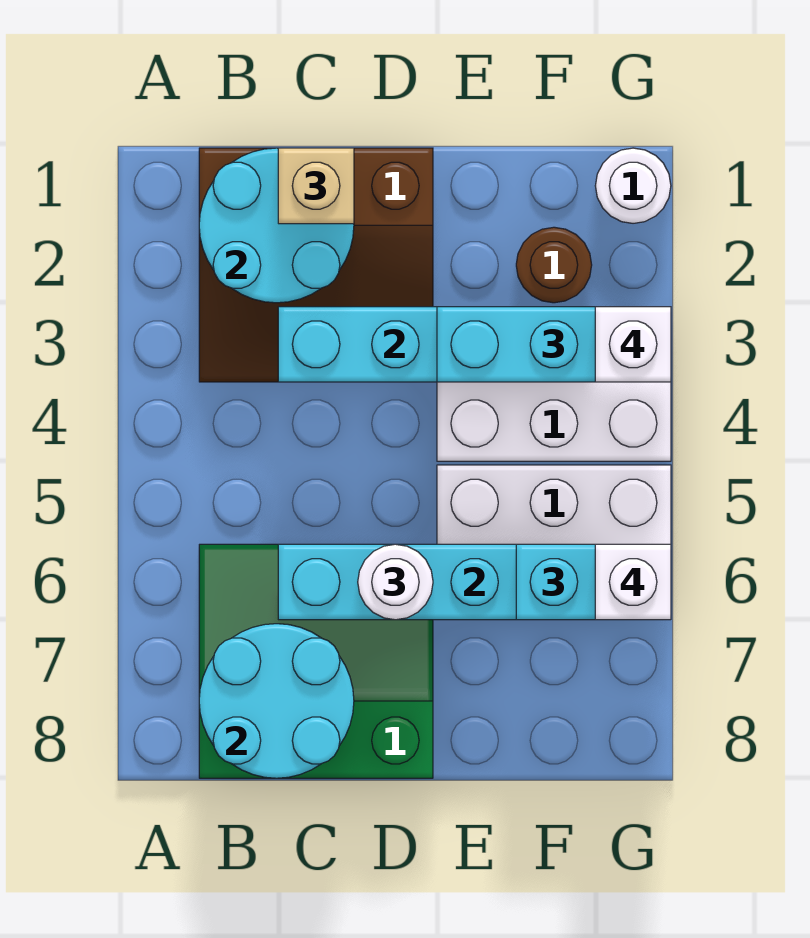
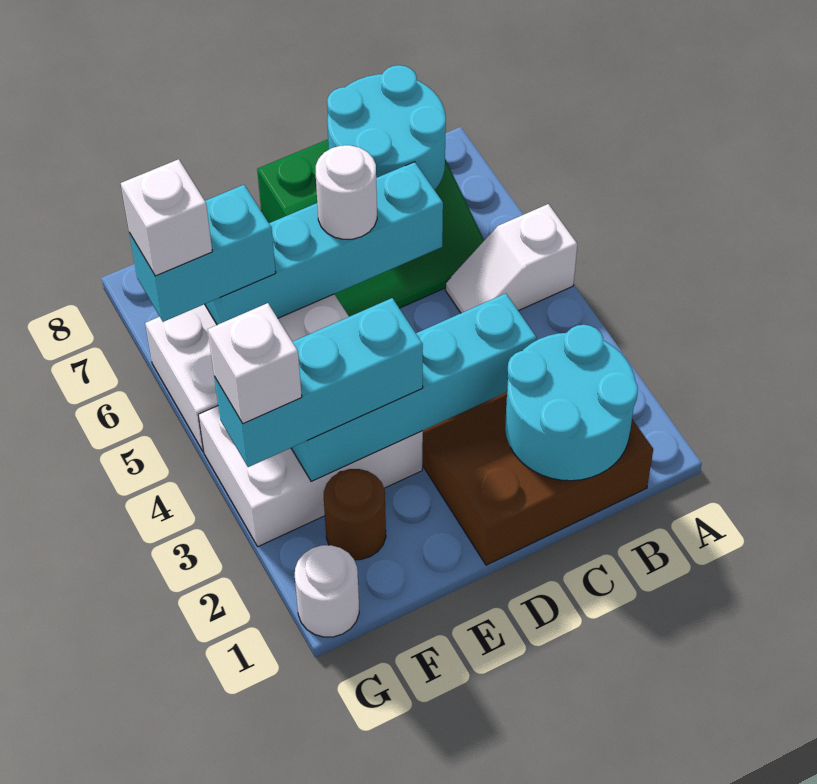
none -> white slope A5:B5 level 1 top A
tan brick C1 level 3 -> none

